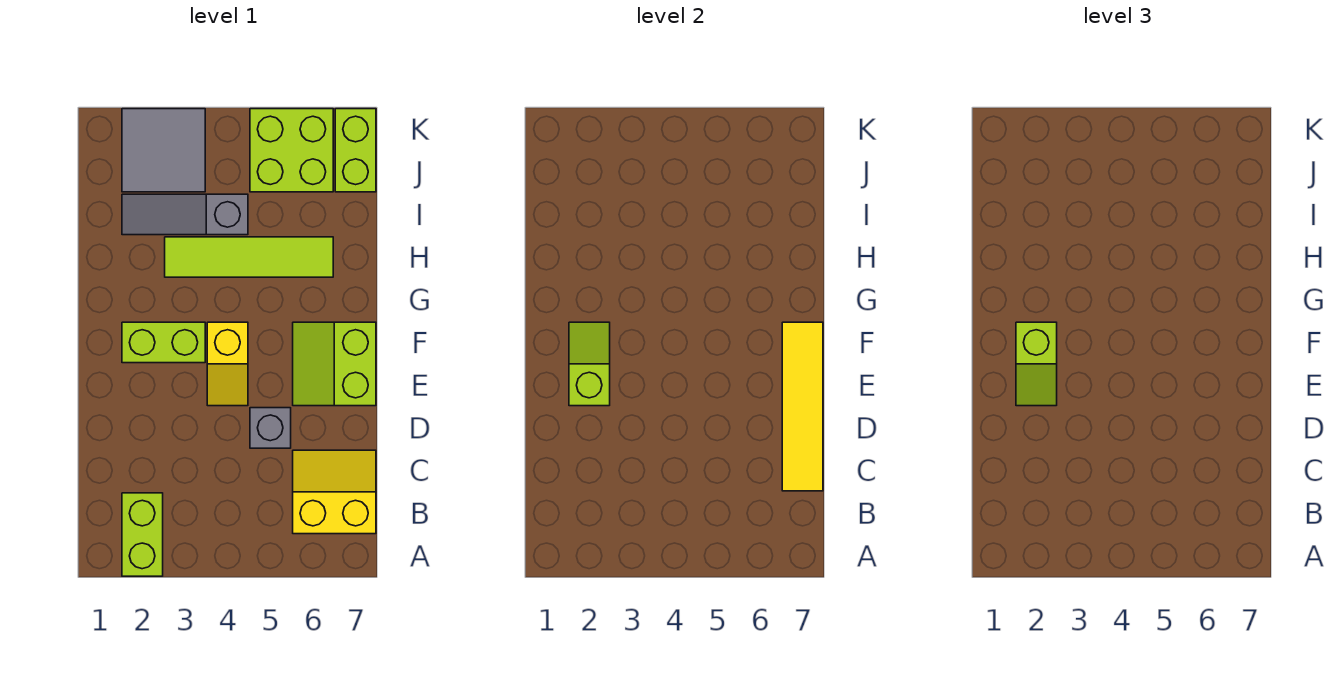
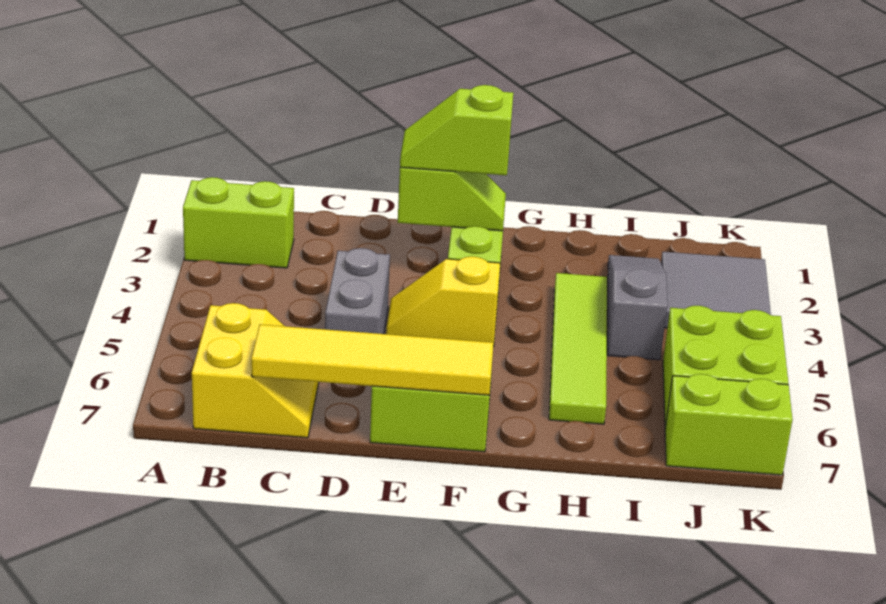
grey brick D5 level 1 -> grey brick D4:D5 level 1

